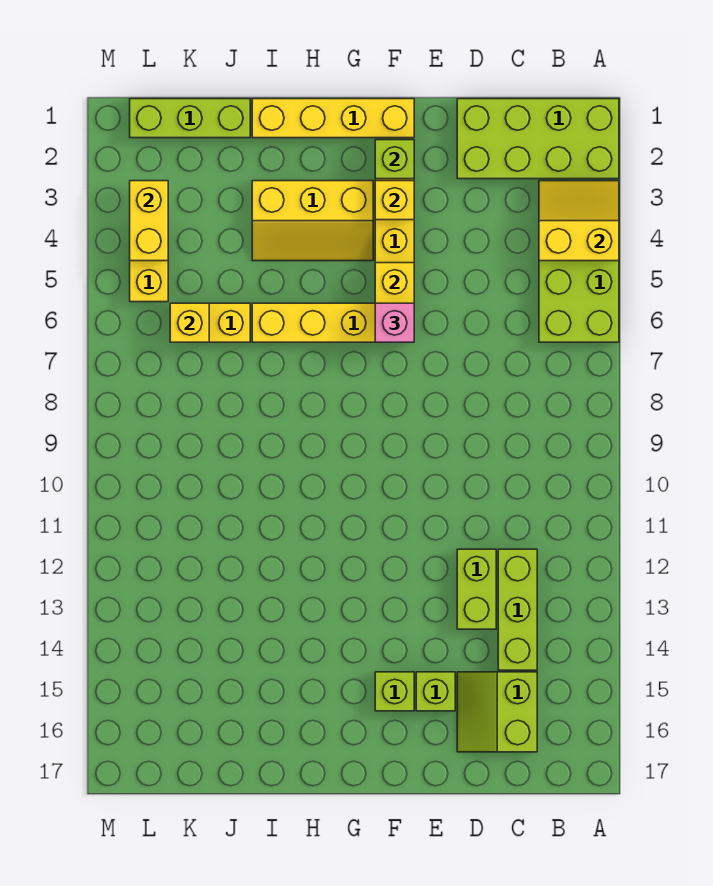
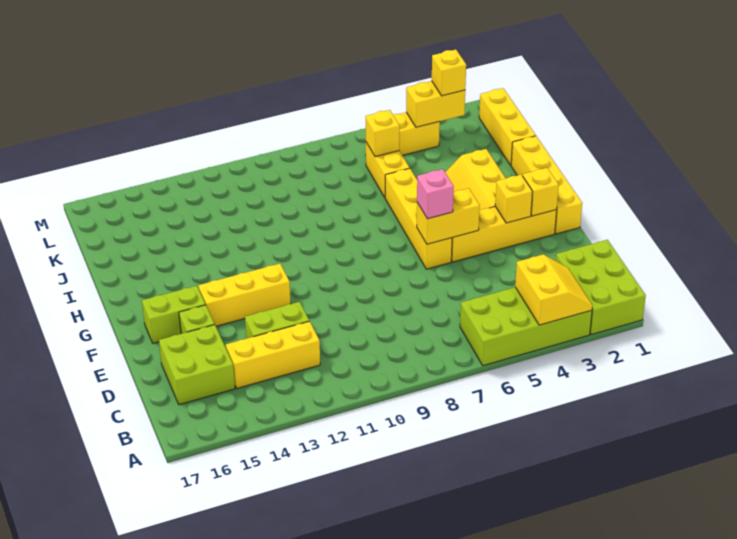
lime brick A1:D2 level 1 -> lime brick A1:C2 level 1
lime brick C12:C14 level 1 -> yellow brick C12:C14 level 1
lime slope C15:D16 level 1 top C -> lime brick C15:D16 level 1
lime brick F2 level 2 -> yellow brick F2 level 2
none -> yellow brick F12:F14 level 1
lime brick F15 level 1 -> lime brick F15:F16 level 1
lime brick J1:L1 level 1 -> yellow brick J1:L1 level 1
none -> yellow brick L3 level 3

